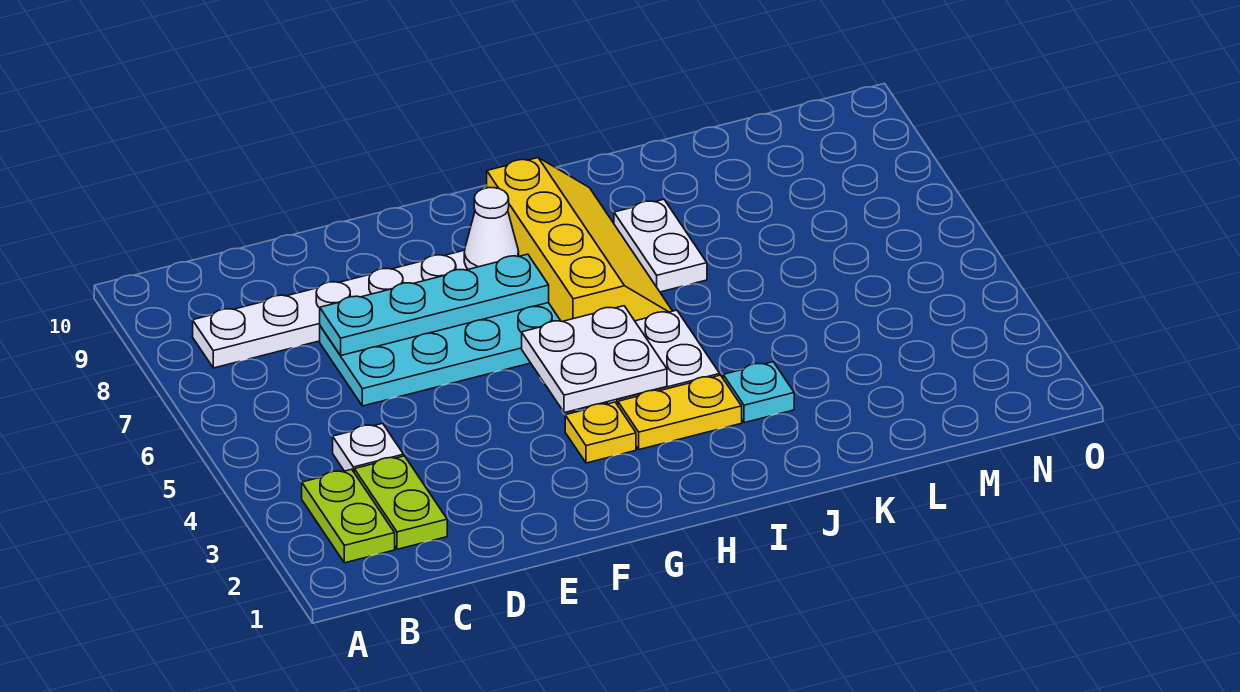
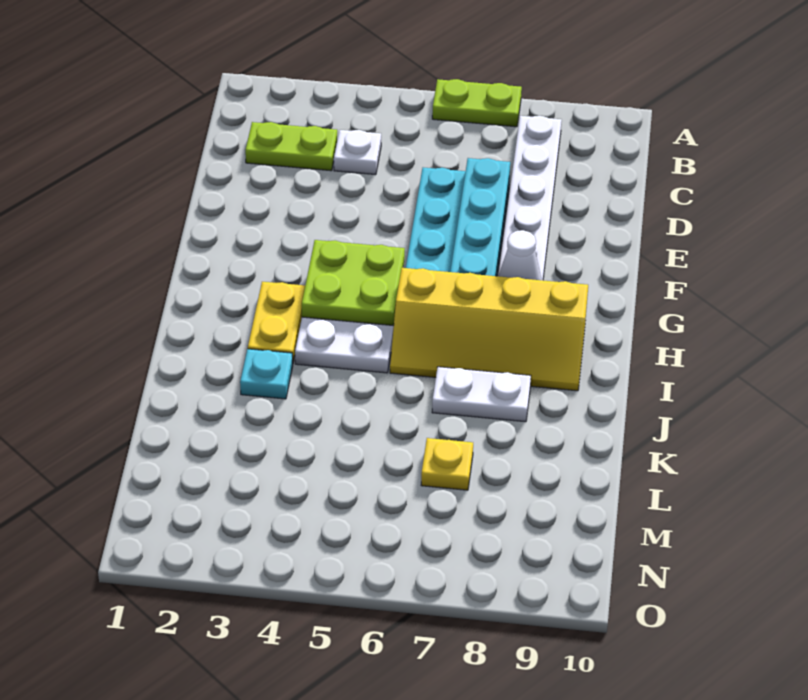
lime plate B2:B3 level 1 -> lime plate A6:A7 level 1
yellow plate G3 level 1 -> yellow plate L7 level 1
white plate G4:H5 level 2 -> lime plate G4:H5 level 2

